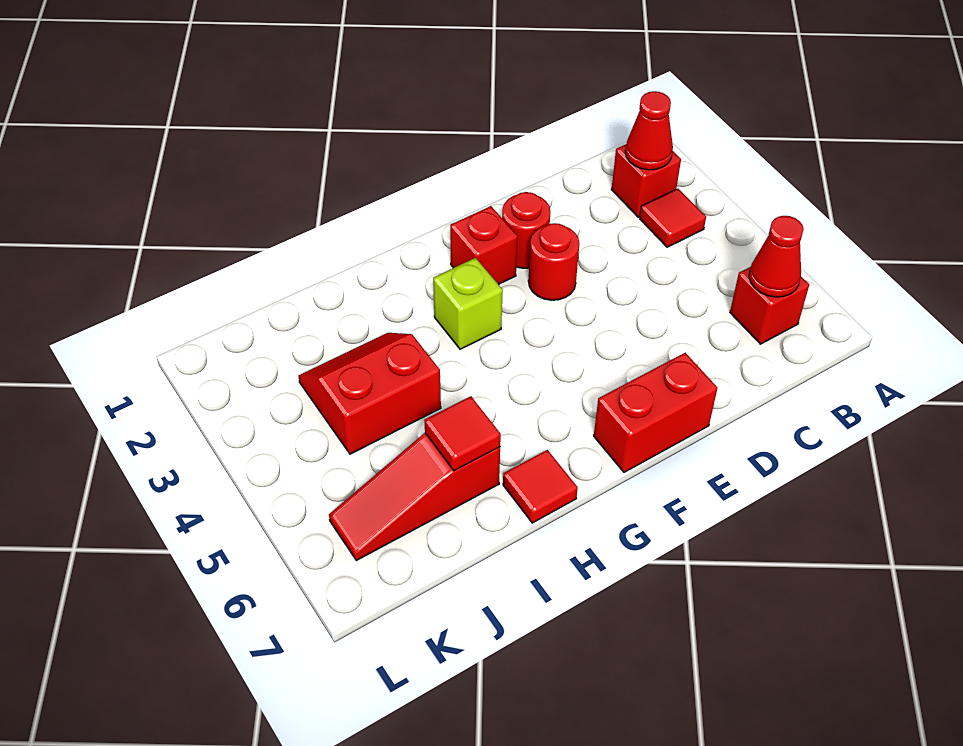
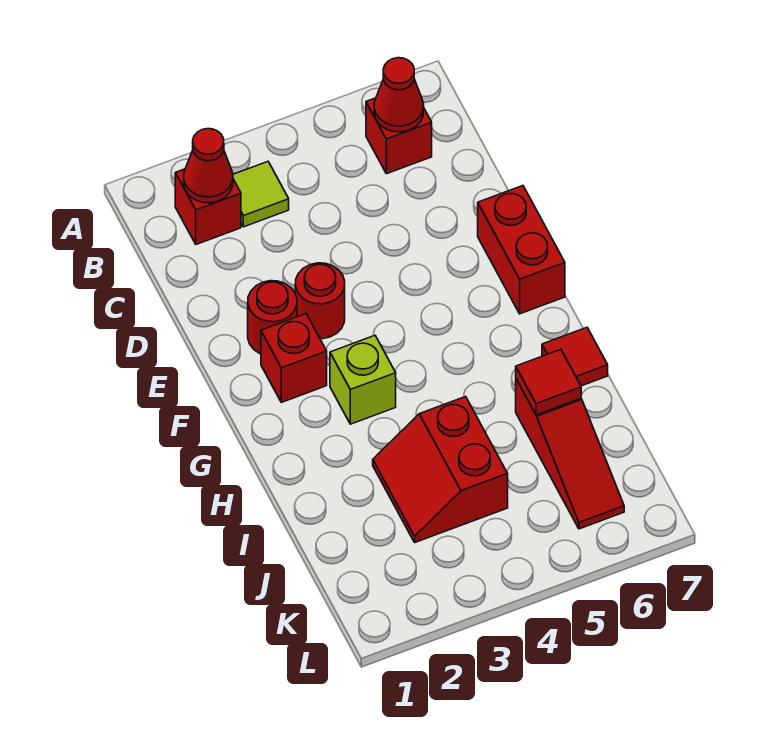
red tile B3 level 1 -> lime tile B3 level 1

